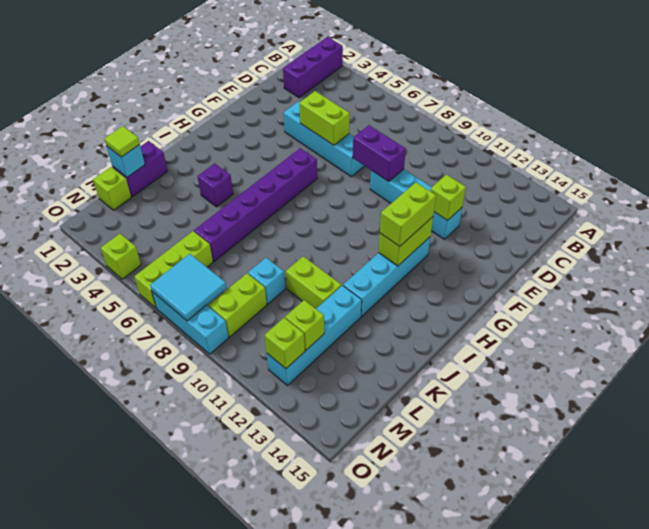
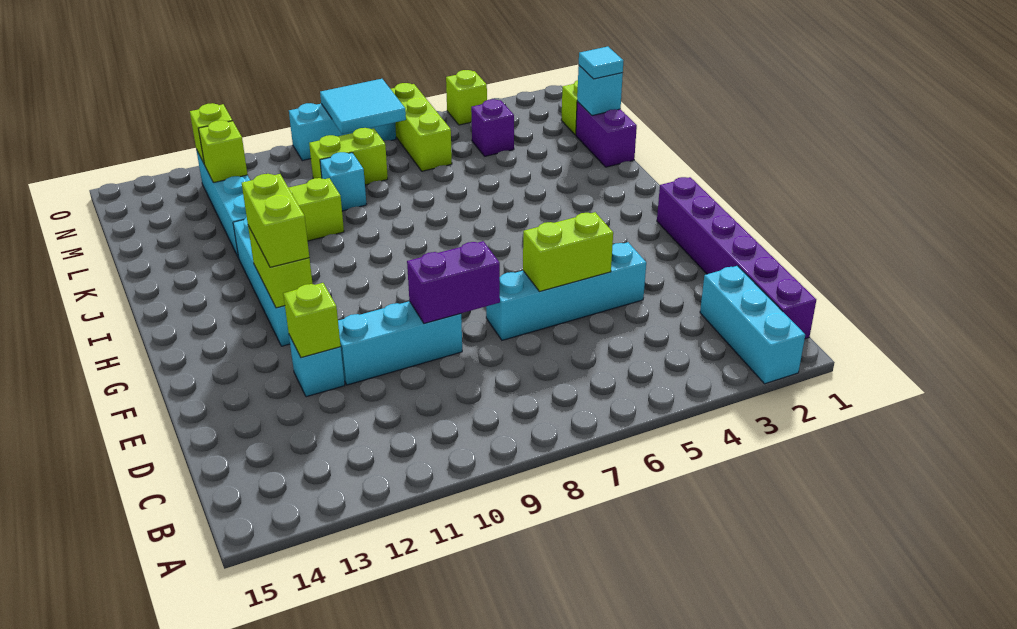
purple brick A2:C2 level 1 -> cyan brick A2:C2 level 1
purple brick G6:L6 level 1 -> purple brick B1:G1 level 1
purple brick J4 level 1 -> purple brick M4 level 1
lime tile L1 level 3 -> cyan tile L1 level 3
lime brick M9:N9 level 1 -> lime brick M8:M9 level 1

